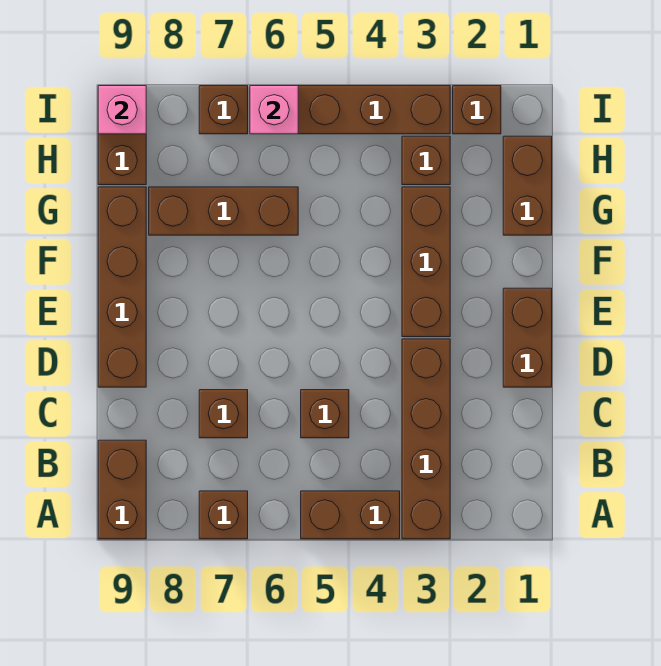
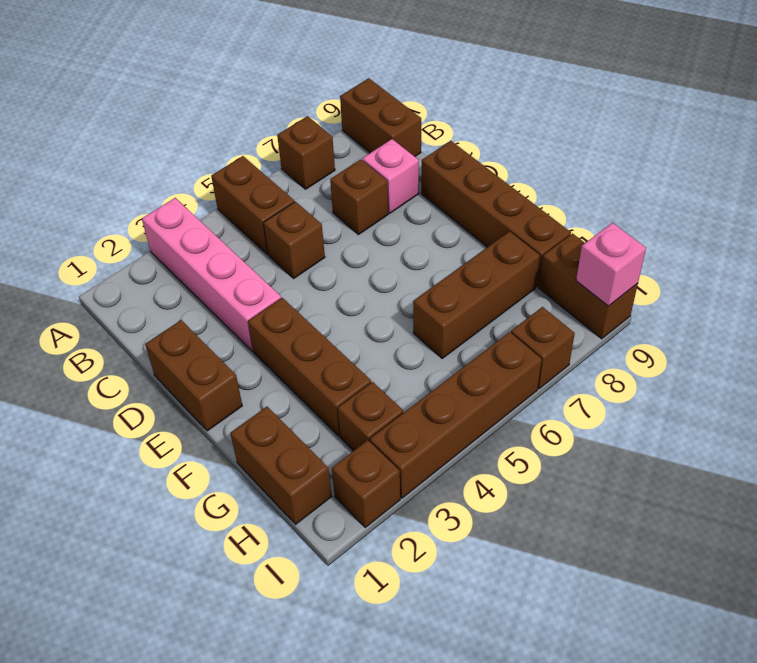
brown brick A3:D3 level 1 -> pink brick A3:D3 level 1
brown brick A4:A5 level 1 -> brown brick A5:B5 level 1
pink brick I6 level 2 -> pink brick C8 level 1

